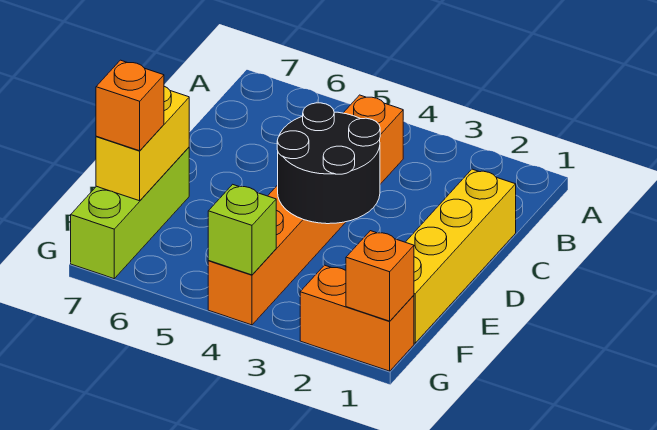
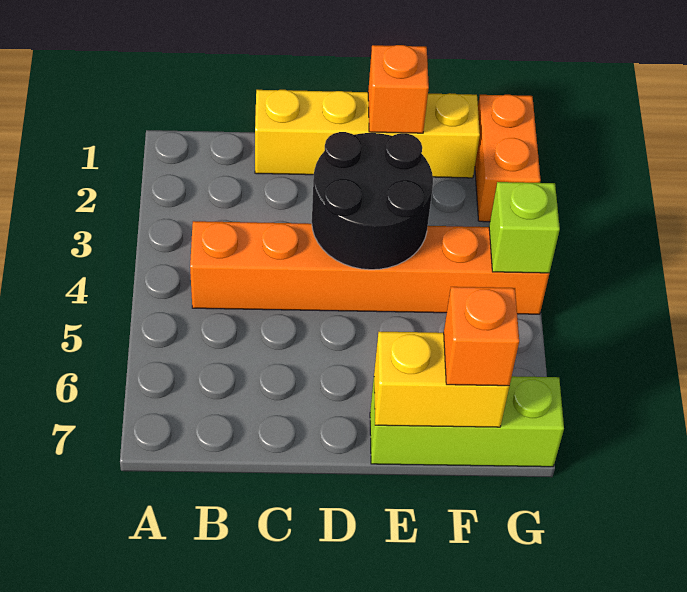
orange brick G1 level 2 -> orange brick E1 level 2

